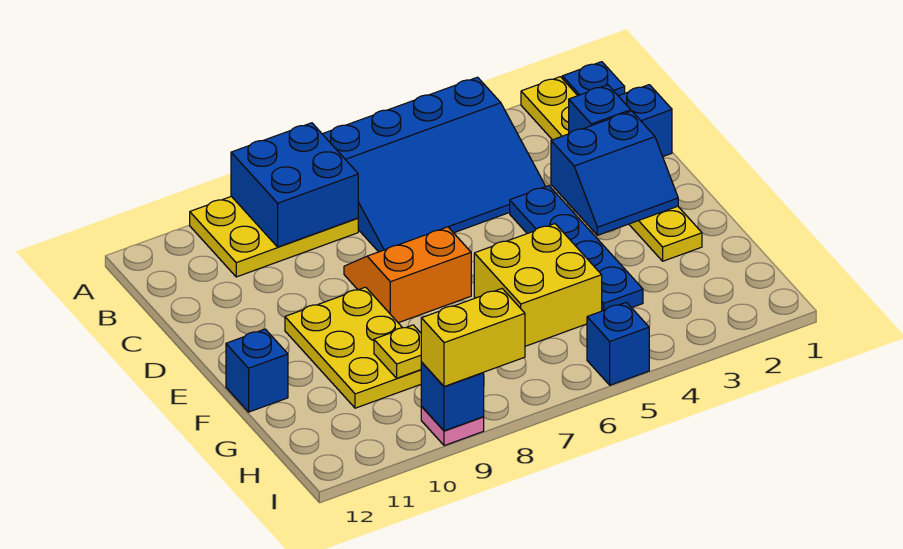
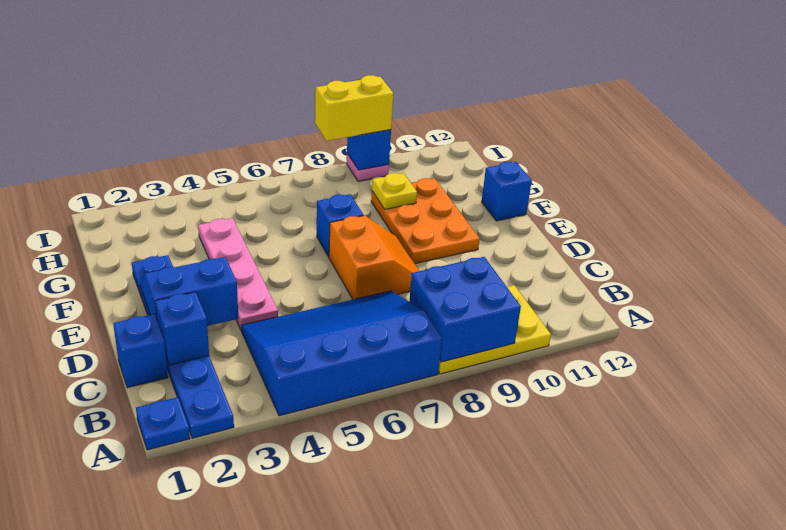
yellow plate A2:F2 level 1 -> blue plate A2:F2 level 1
blue plate D4:G4 level 1 -> pink plate D4:G4 level 1
orange slope D7:E8 level 1 top E -> orange slope D7:E8 level 1 top 7
yellow plate E9:G10 level 1 -> orange plate E9:G10 level 1
yellow brick F5:G6 level 1 -> none
blue brick I5 level 1 -> blue brick F7 level 1

